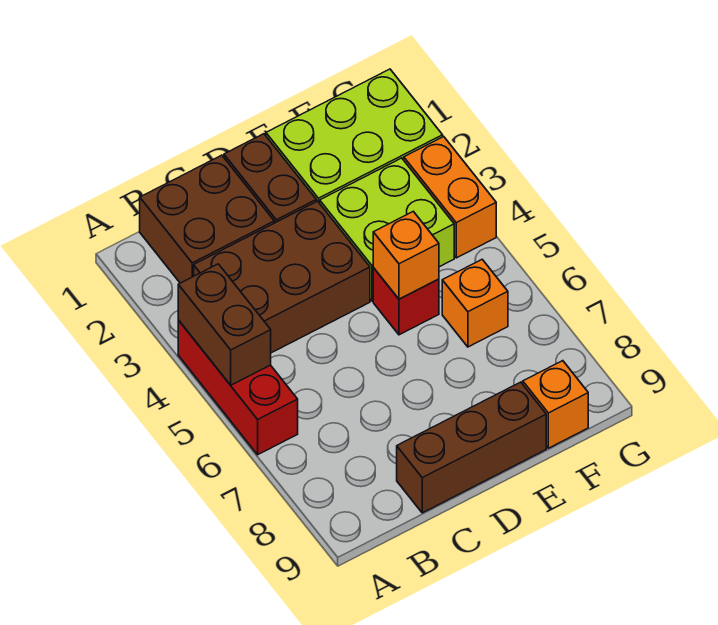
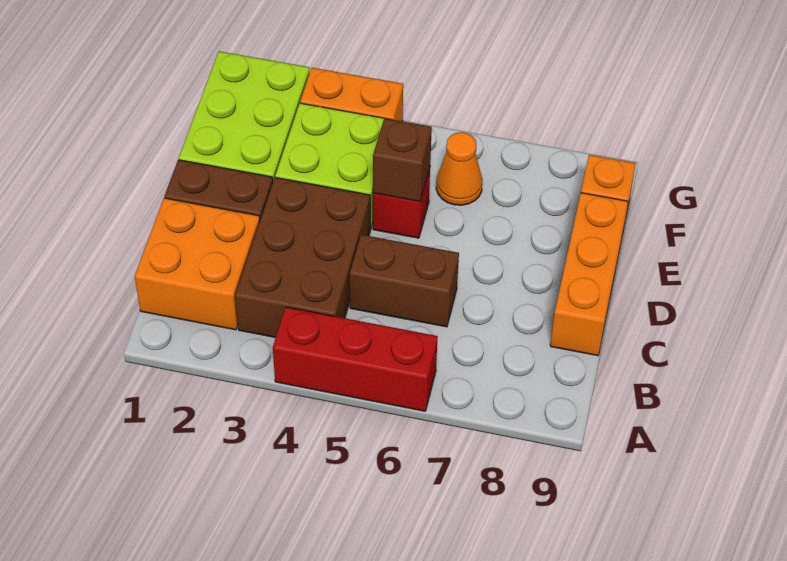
brown brick A4:A5 level 2 -> brown brick C5:C6 level 1
brown brick B1:C2 level 1 -> orange brick B1:C2 level 1
brown brick C9:E9 level 1 -> orange brick C9:E9 level 1
orange brick E5 level 2 -> brown brick E5 level 2
orange brick F6 level 1 -> orange cone F6 level 1

